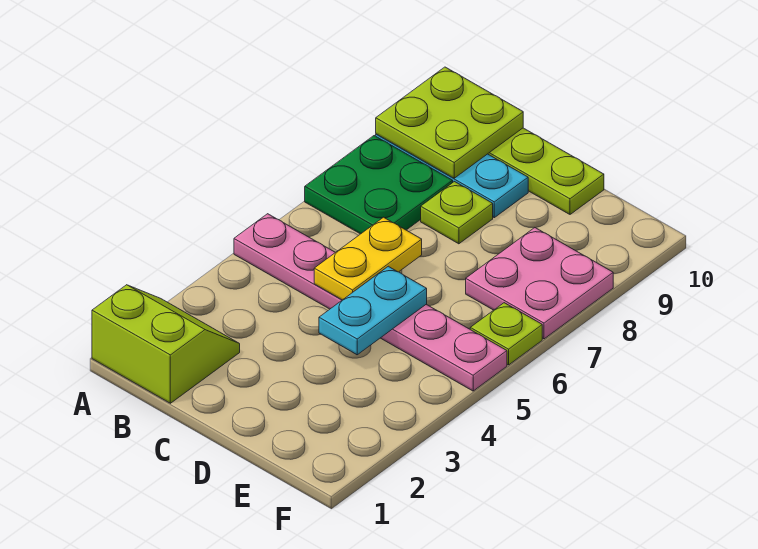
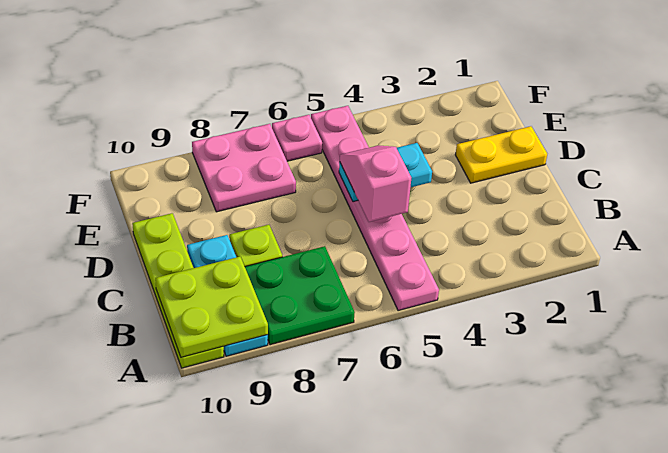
lime slope A1:B2 level 1 top 1 -> none
yellow plate C5:C6 level 2 -> yellow plate D1:D2 level 1
none -> pink slope C5:D5 level 3 top C
lime plate F6 level 1 -> pink plate F6 level 1

